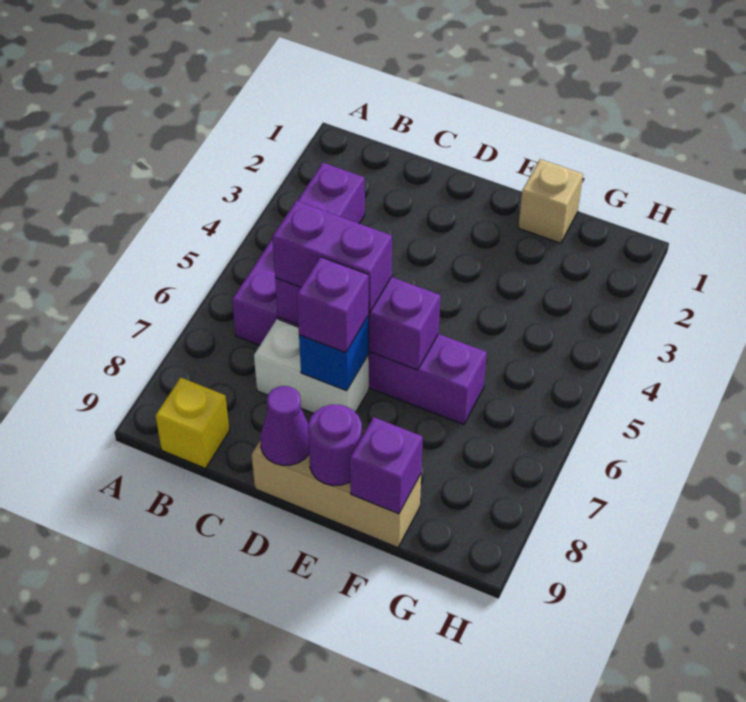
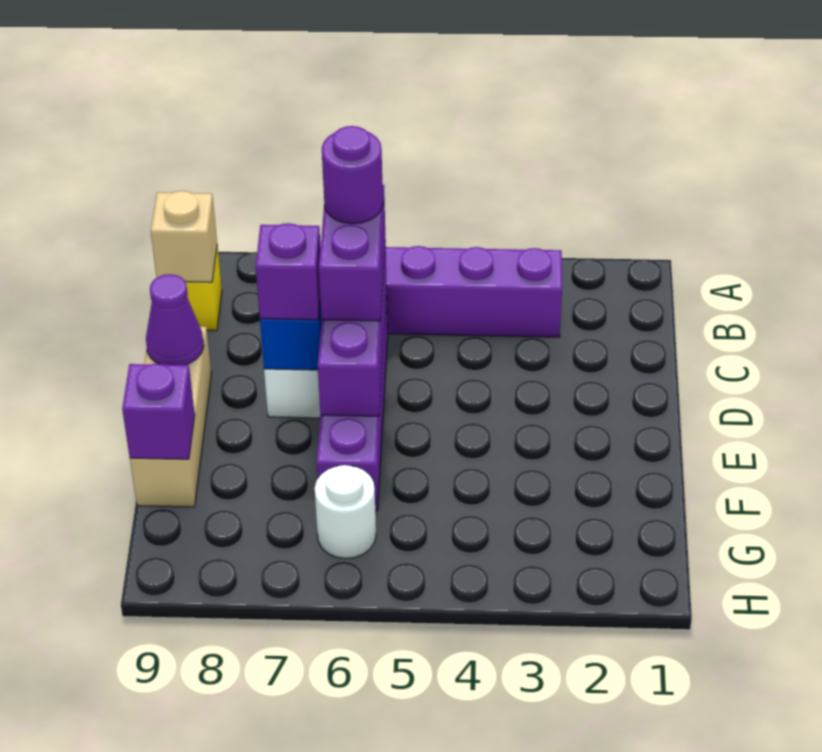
purple round brick E9 level 2 -> purple round brick C6 level 4
tan brick F1 level 1 -> tan brick B9 level 2
none -> white round brick G6 level 1

